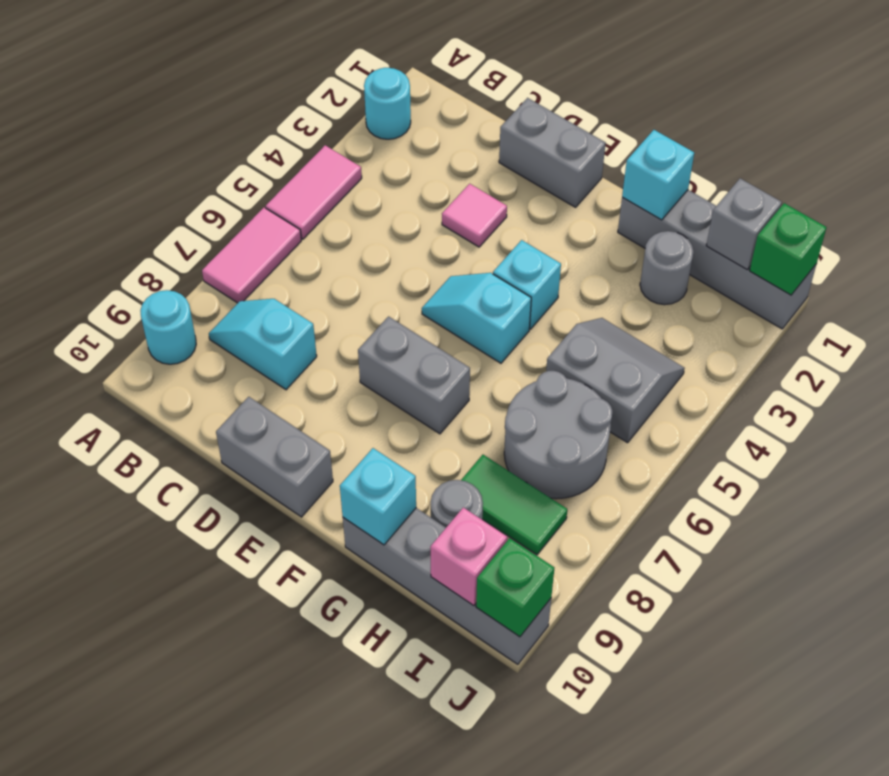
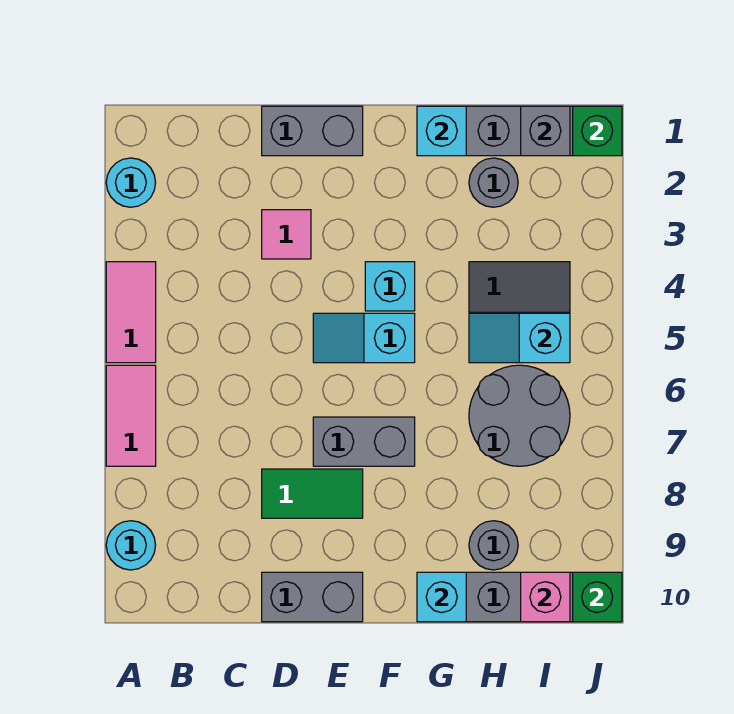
cyan slope B8:C8 level 1 top C -> cyan slope H5:I5 level 2 top I
green tile H8:I8 level 1 -> green tile D8:E8 level 1

